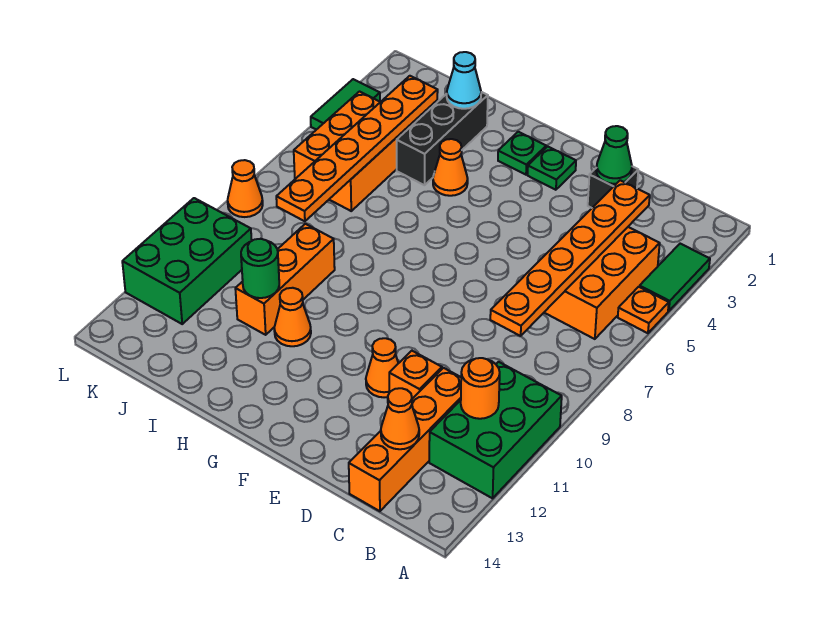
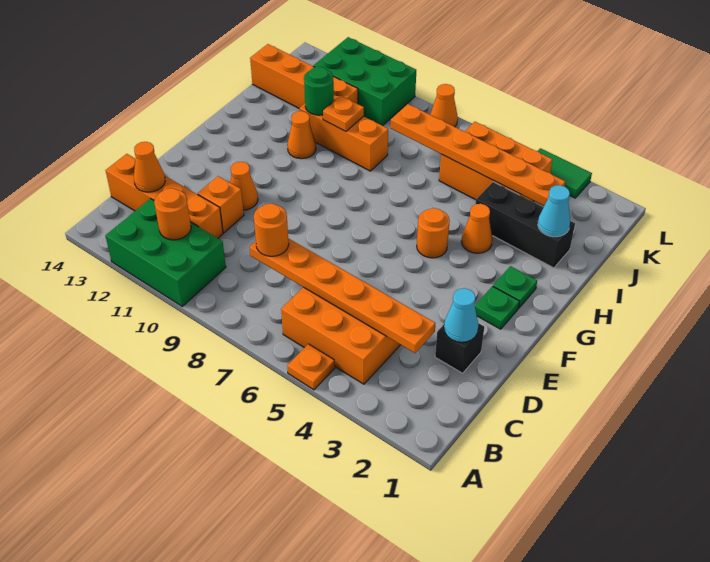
green tile A3:A4 level 1 -> none
none -> orange round brick C8 level 3
green cone D2 level 2 -> cyan cone D2 level 2
none -> orange round brick G5 level 1
none -> orange plate I10 level 2
none -> orange brick J11:J14 level 1

